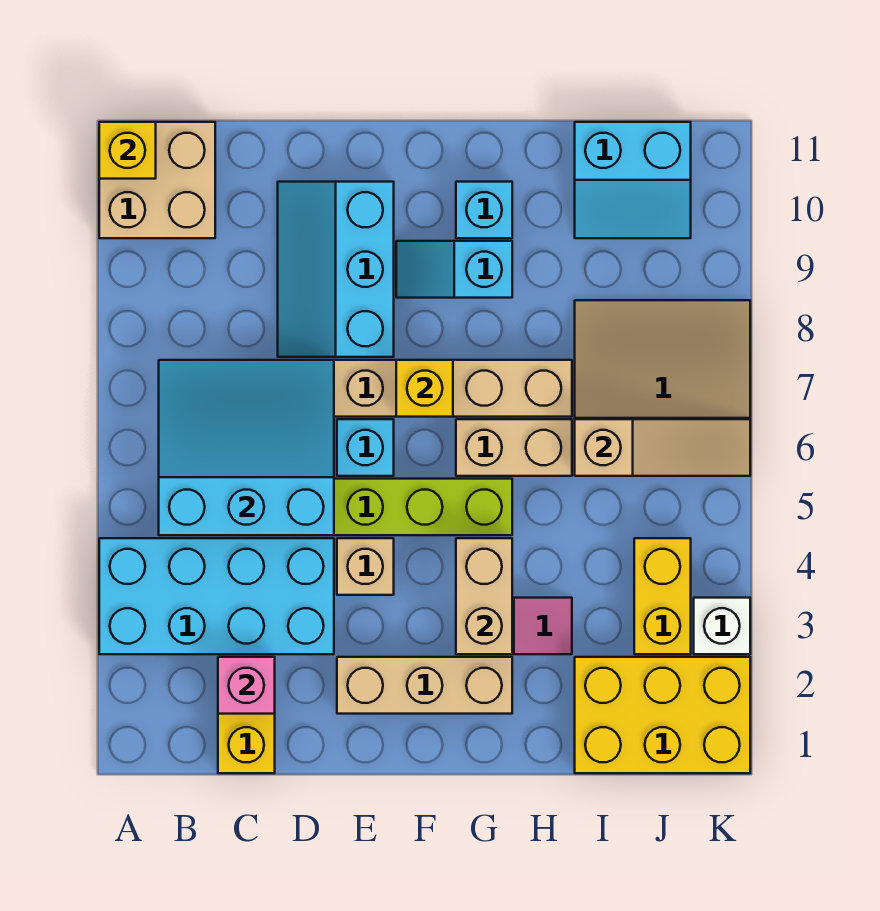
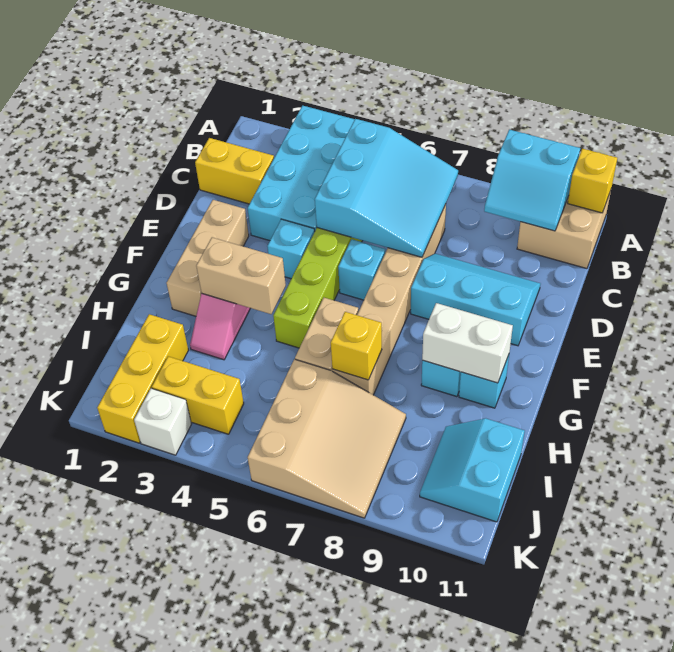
none -> cyan slope A9:B10 level 2 top A
pink brick C2 level 2 -> none
tan brick E4 level 1 -> cyan brick E4 level 1
yellow brick F7 level 2 -> yellow brick H7 level 2
none -> white brick G9:G10 level 2
yellow brick I1:K2 level 1 -> yellow brick I2:K2 level 1
tan slope I6:K6 level 2 top I -> none

